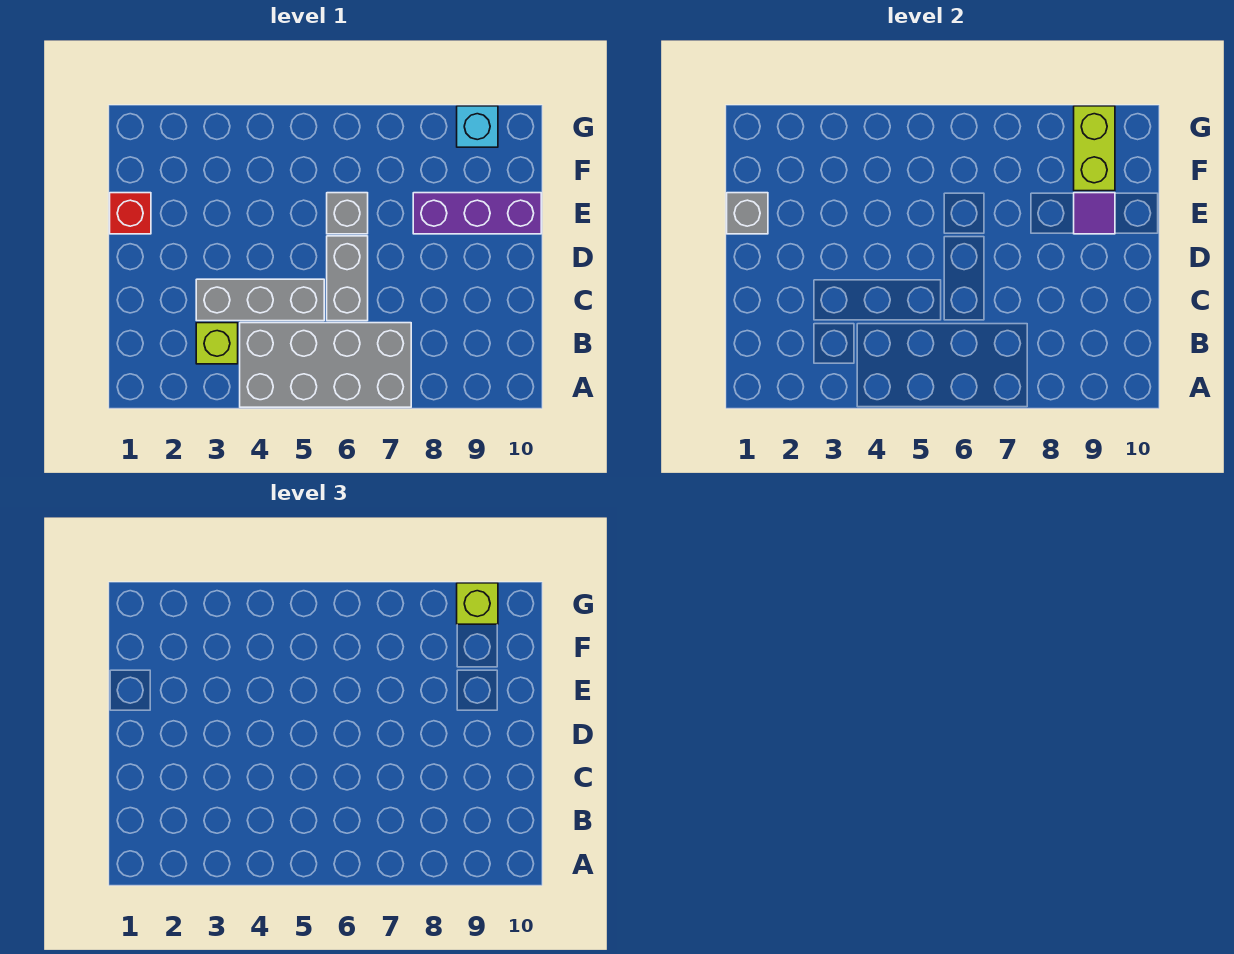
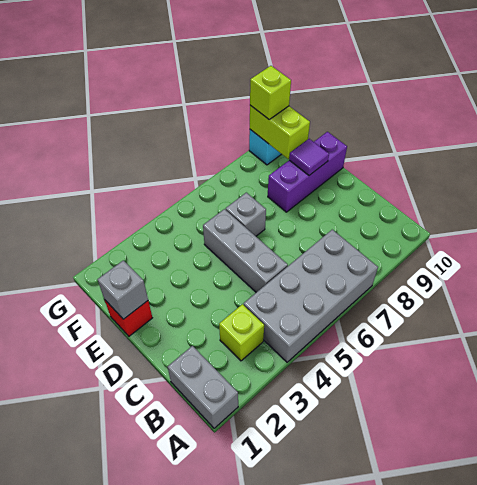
grey brick C3:C5 level 1 -> grey brick C5:E5 level 1
grey brick C6:D6 level 1 -> grey brick A1:B1 level 1

